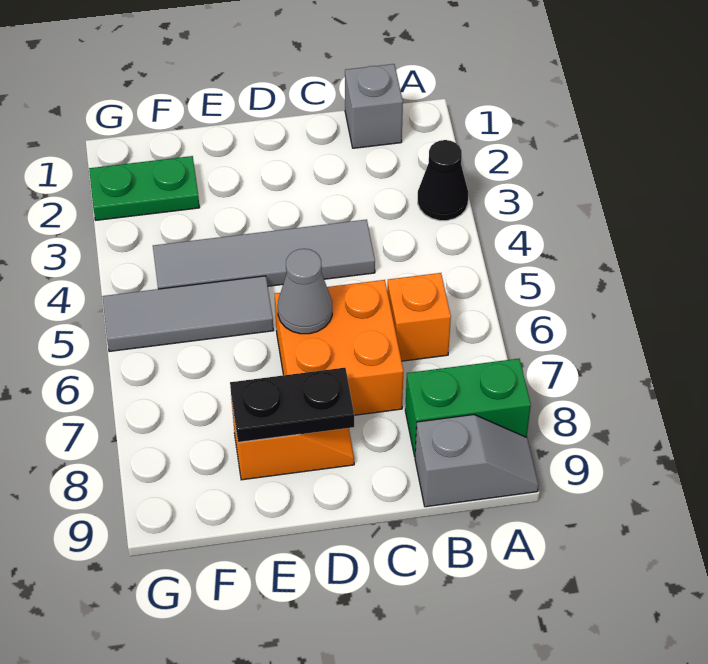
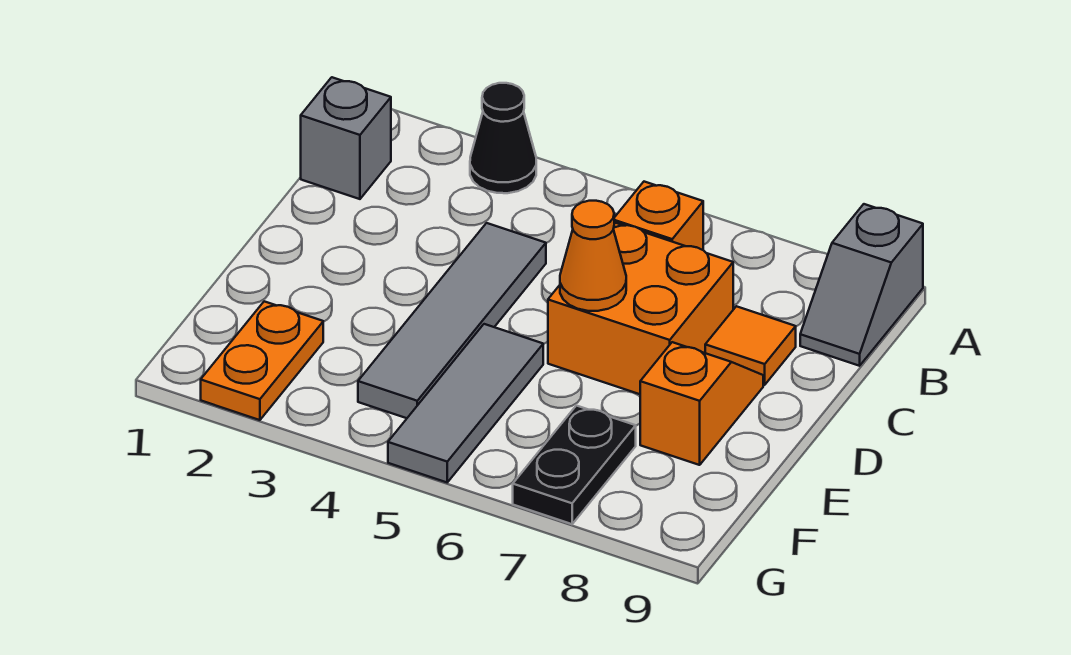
green brick A8:B8 level 1 -> none
grey slope A9:B9 level 1 top B -> grey slope A9:B9 level 1 top A
none -> orange tile C8 level 1
grey cone D6 level 2 -> orange cone D6 level 2
black plate D8:E8 level 2 -> black plate F7:G7 level 1
green plate F2:G2 level 1 -> orange plate F2:G2 level 1

